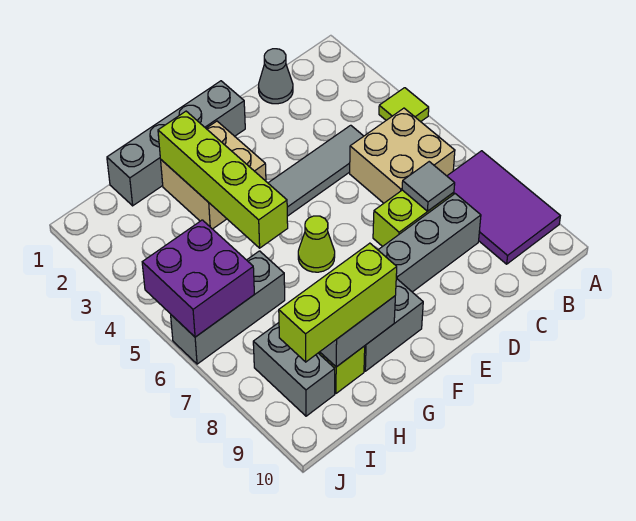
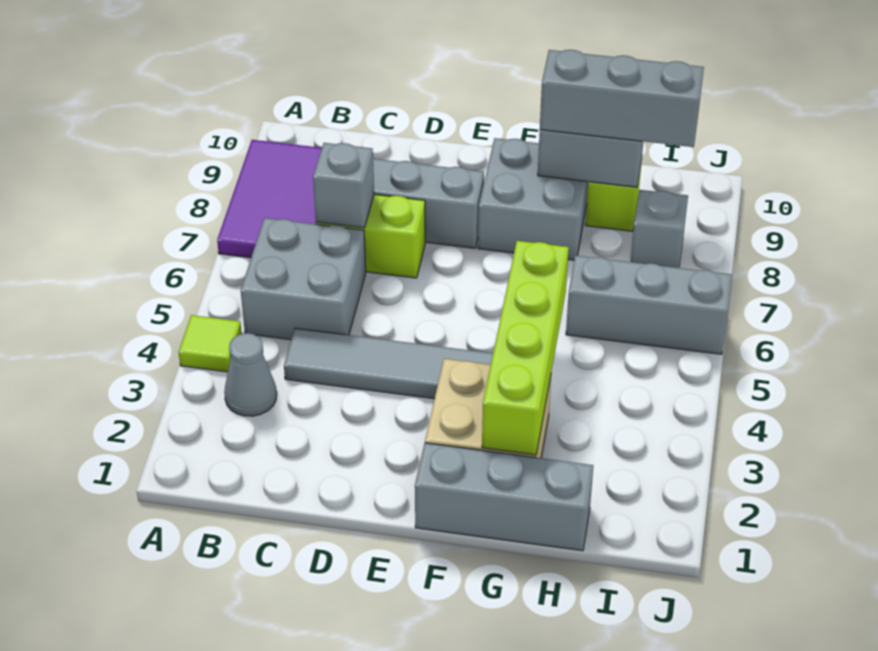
tan brick B5:C6 level 1 -> grey brick B5:C6 level 1
grey cone C1 level 1 -> grey cone B3 level 1
grey tile C7 level 2 -> grey brick C7 level 2
grey brick E1:H1 level 1 -> grey brick F1:H1 level 1
lime cone F6 level 1 -> none
lime brick G9:I9 level 3 -> grey brick G9:I9 level 3
purple brick I5:J6 level 2 -> none
grey brick I8:I9 level 1 -> grey brick I8 level 1

